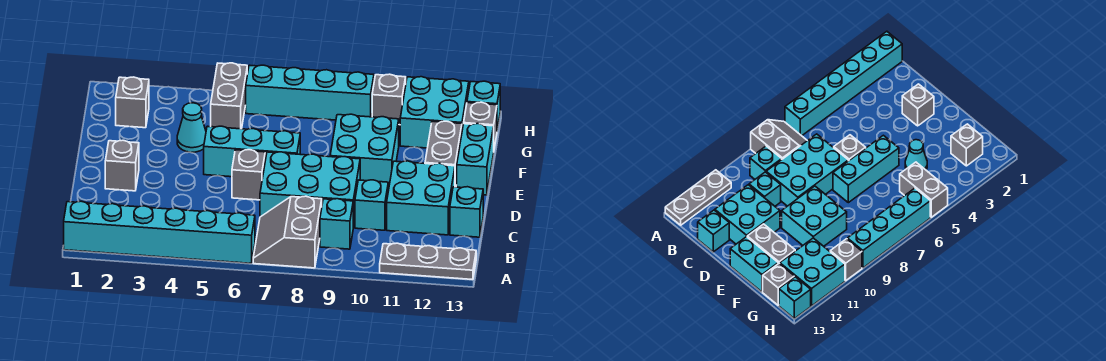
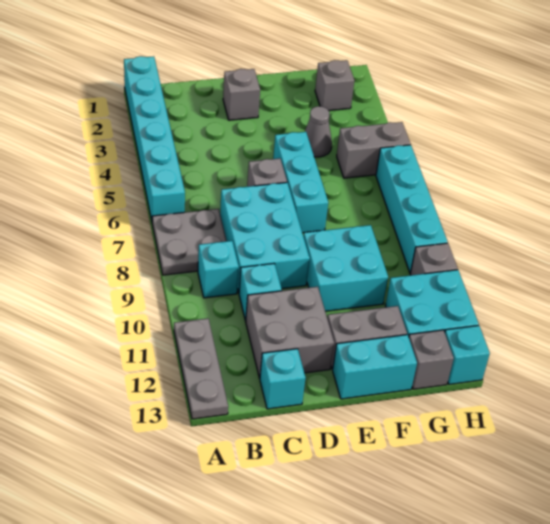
grey slope A7:B8 level 1 top 8 -> grey plate A7:B8 level 1
cyan brick C11:D12 level 1 -> grey brick C11:D12 level 1
cyan cone F4 level 1 -> grey cone F4 level 1

